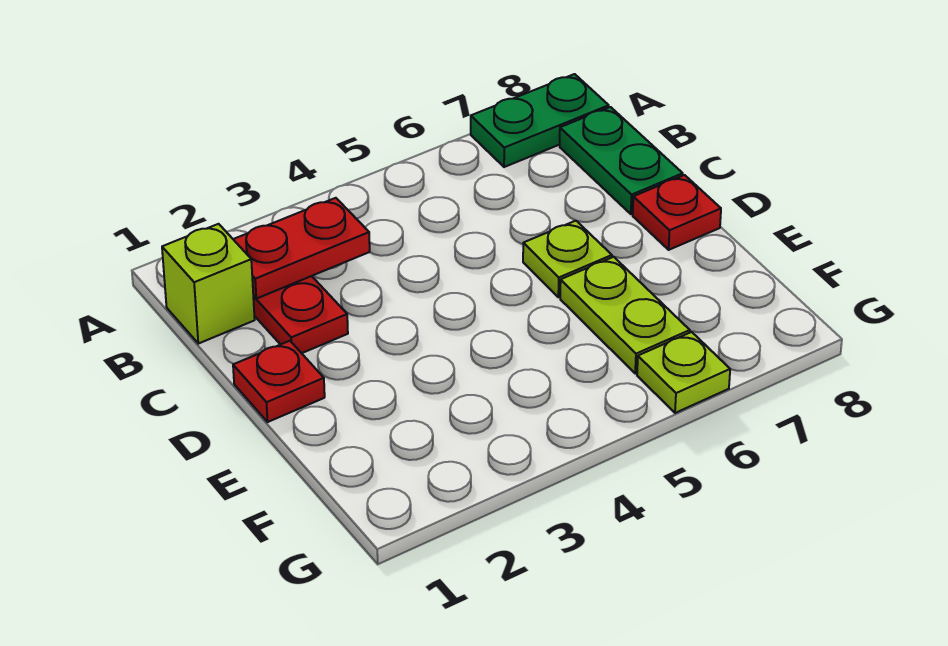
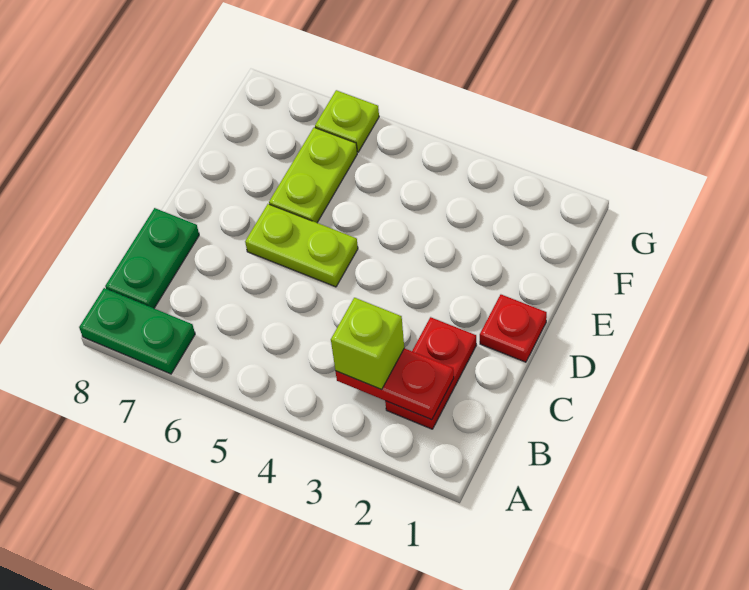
lime brick B1 level 1 -> lime brick B3 level 3
lime plate D6 level 1 -> lime plate D5:D6 level 1
red plate D8 level 1 -> none

